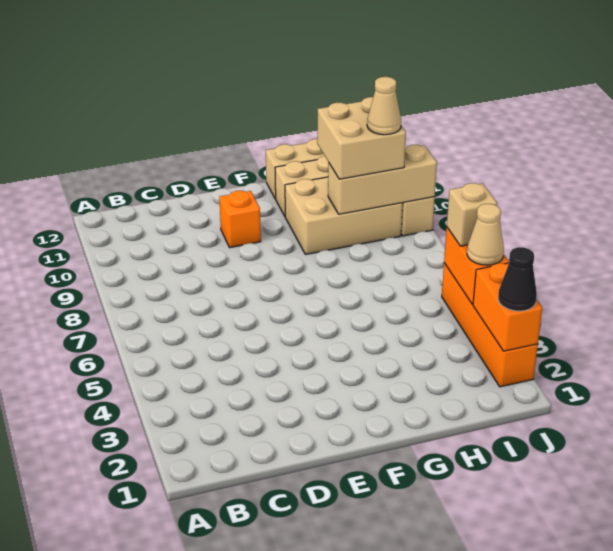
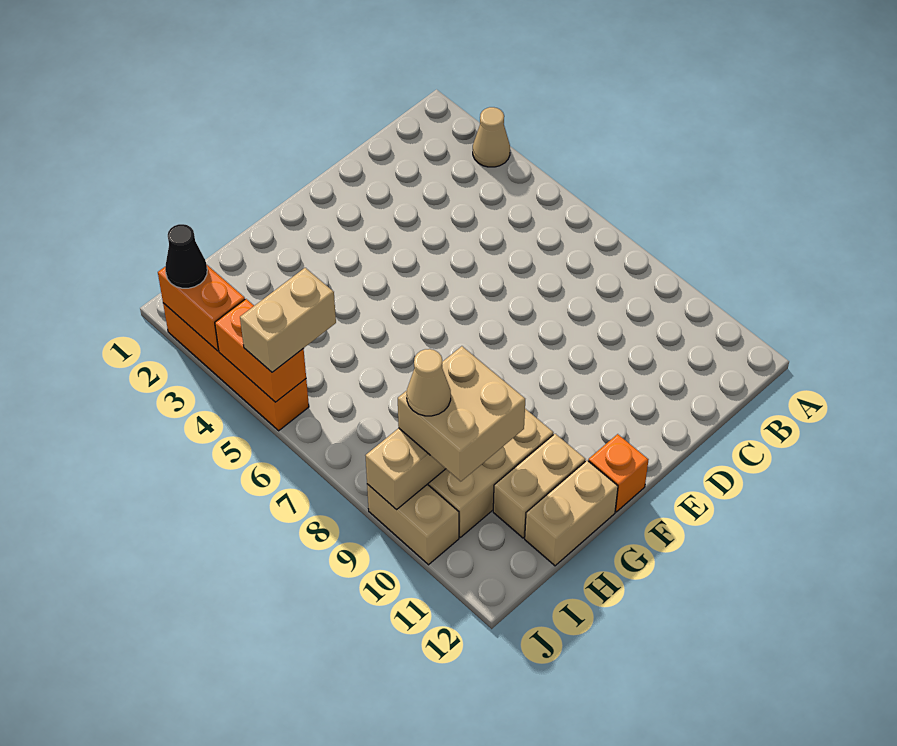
orange brick E10 level 1 -> orange brick F12 level 1
tan cone J4 level 3 -> tan cone A3 level 1
tan brick J5 level 3 -> tan brick I5:J5 level 3

